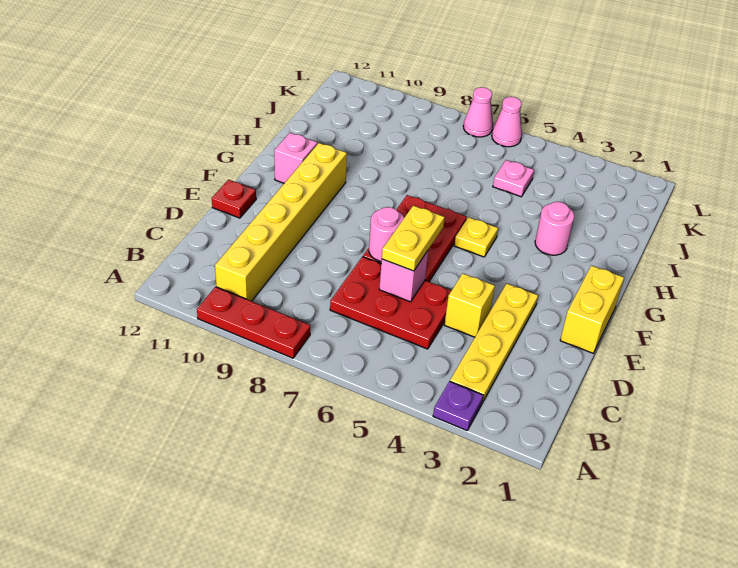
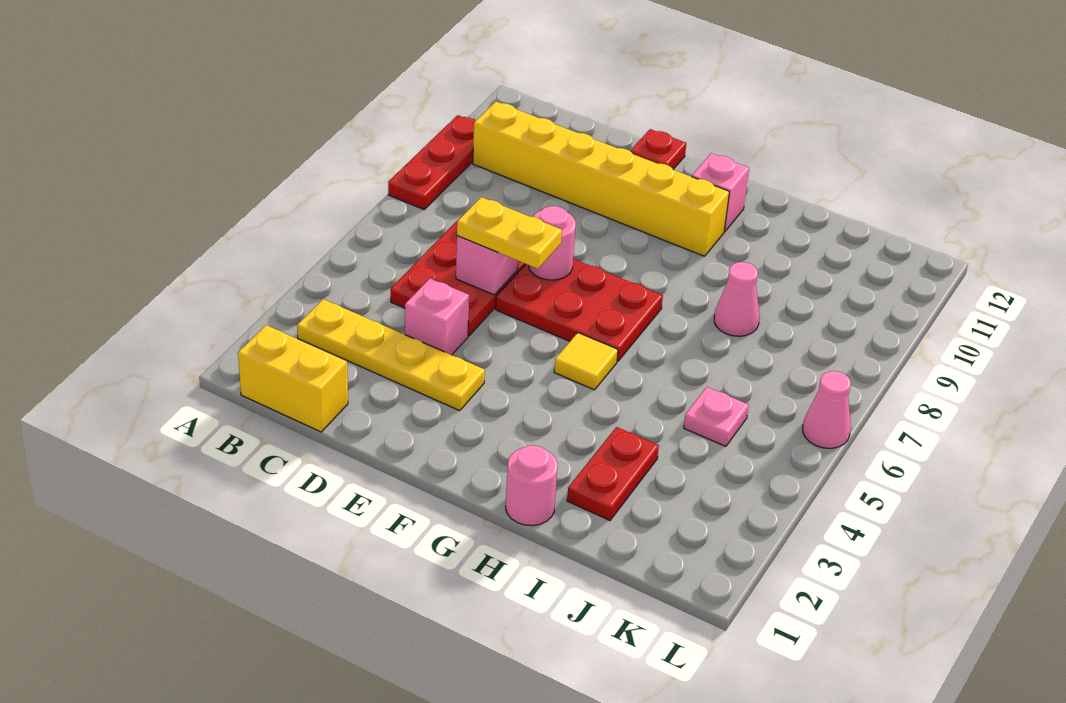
purple plate A3 level 1 -> none
yellow brick D4 level 1 -> pink brick D4 level 1
yellow brick E1:F1 level 1 -> yellow brick B1:C1 level 1
yellow plate G5 level 1 -> yellow tile G5 level 1
pink round brick H3 level 1 -> pink round brick H1 level 1
none -> red plate I2:I3 level 1
pink cone L7 level 1 -> pink cone I8 level 1

